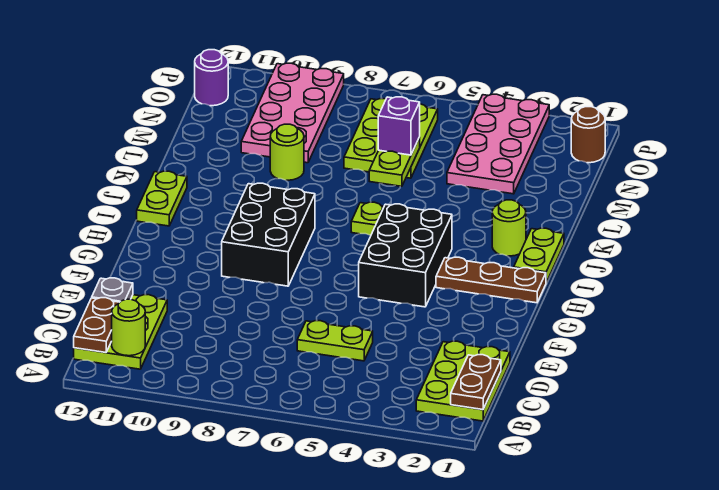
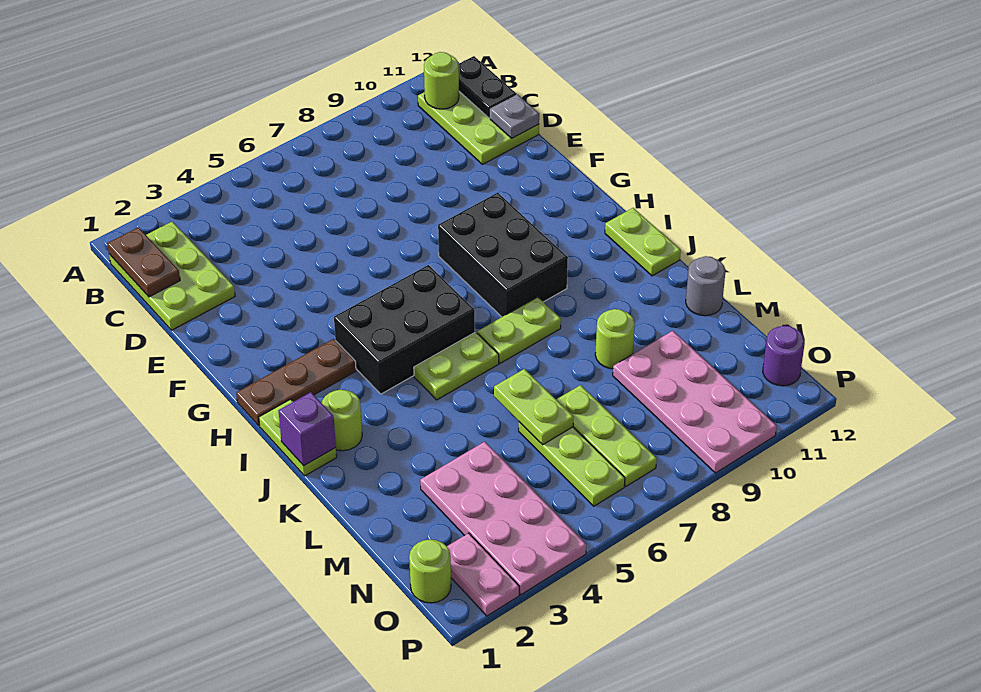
brown plate B12:C12 level 2 -> black plate B12:C12 level 2
lime plate D5:D6 level 1 -> lime plate J7:J8 level 1
black brick G4:I5 level 1 -> black brick H4:I6 level 1
none -> grey round brick L12 level 1
purple brick M6 level 3 -> purple brick J1 level 2
brown round brick O1 level 1 -> lime round brick O1 level 1
none -> pink plate O2:P2 level 1

